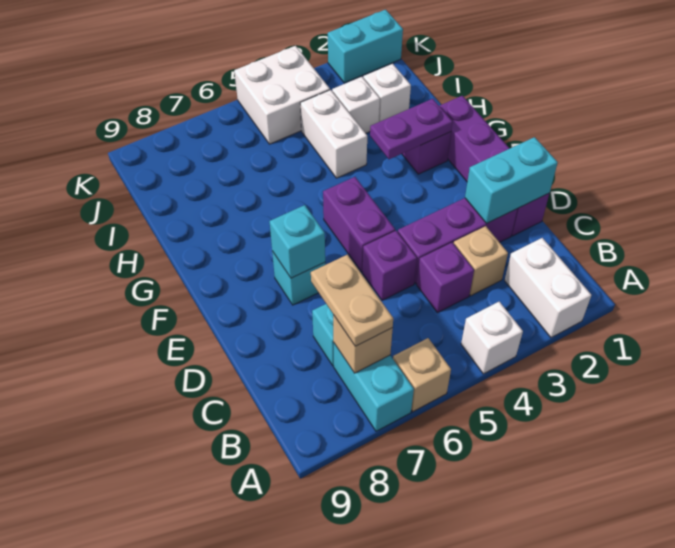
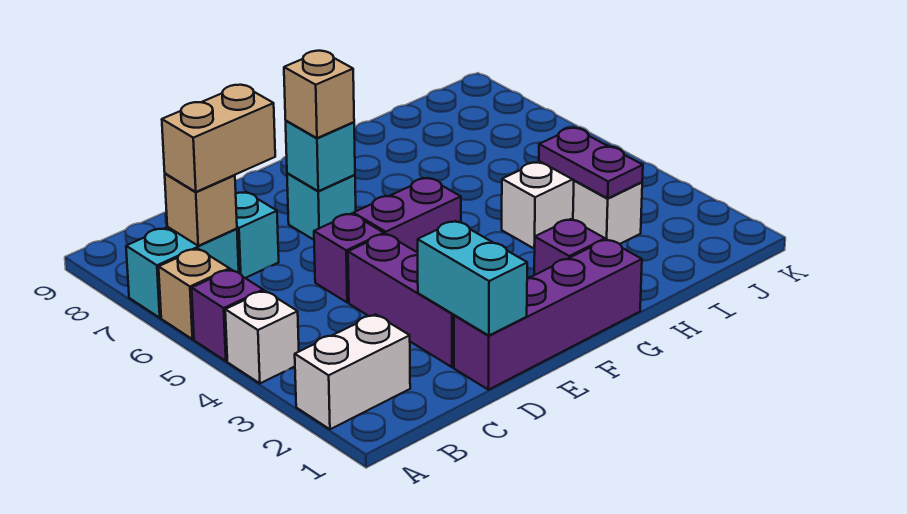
tan plate B7:C7 level 3 -> tan brick B7:C7 level 3
tan brick C3 level 1 -> tan brick E7 level 3
purple brick C4 level 1 -> purple brick A5 level 1
purple plate G2:G3 level 2 -> purple plate I3:I4 level 2
white brick I2 level 1 -> none
white brick J4:K5 level 1 -> none
cyan brick K1:K2 level 1 -> none

